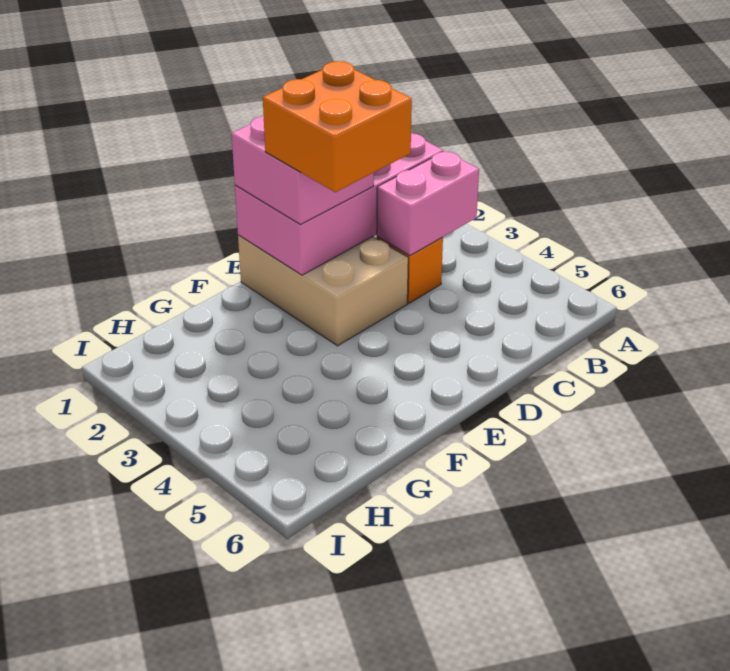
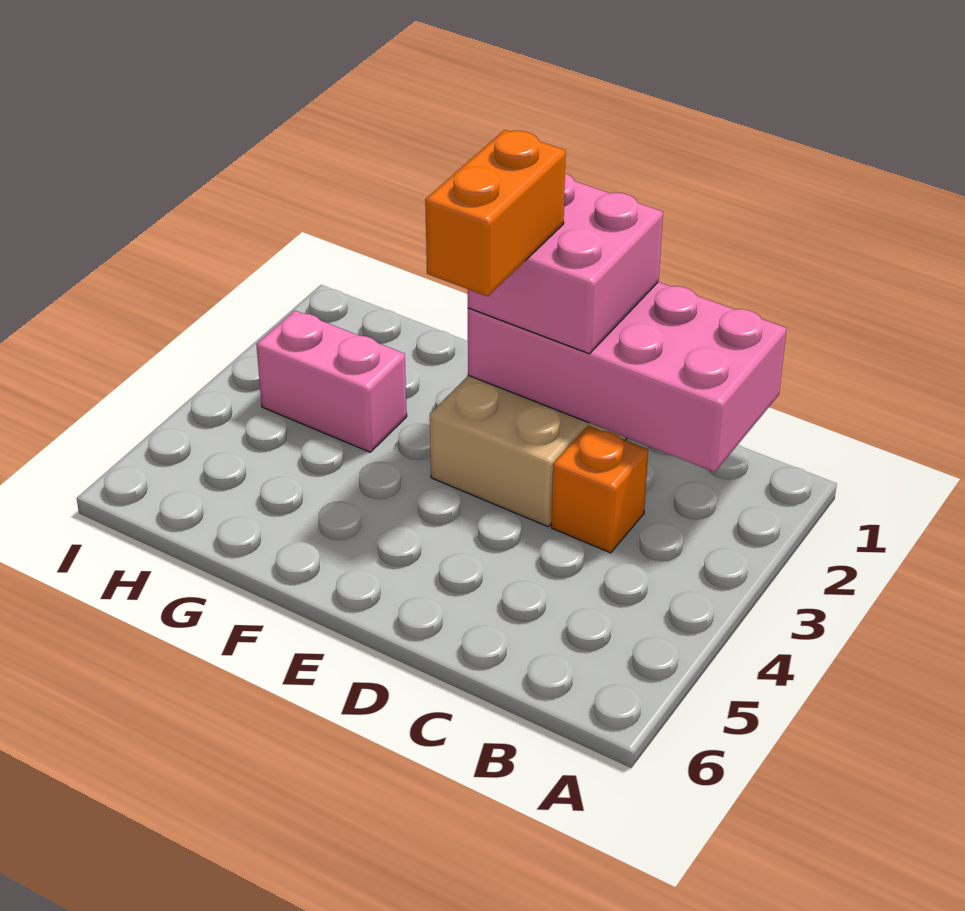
pink brick B3:C3 level 2 -> pink brick G3:H3 level 1
orange brick D2:E3 level 4 -> orange brick E2:E3 level 4

